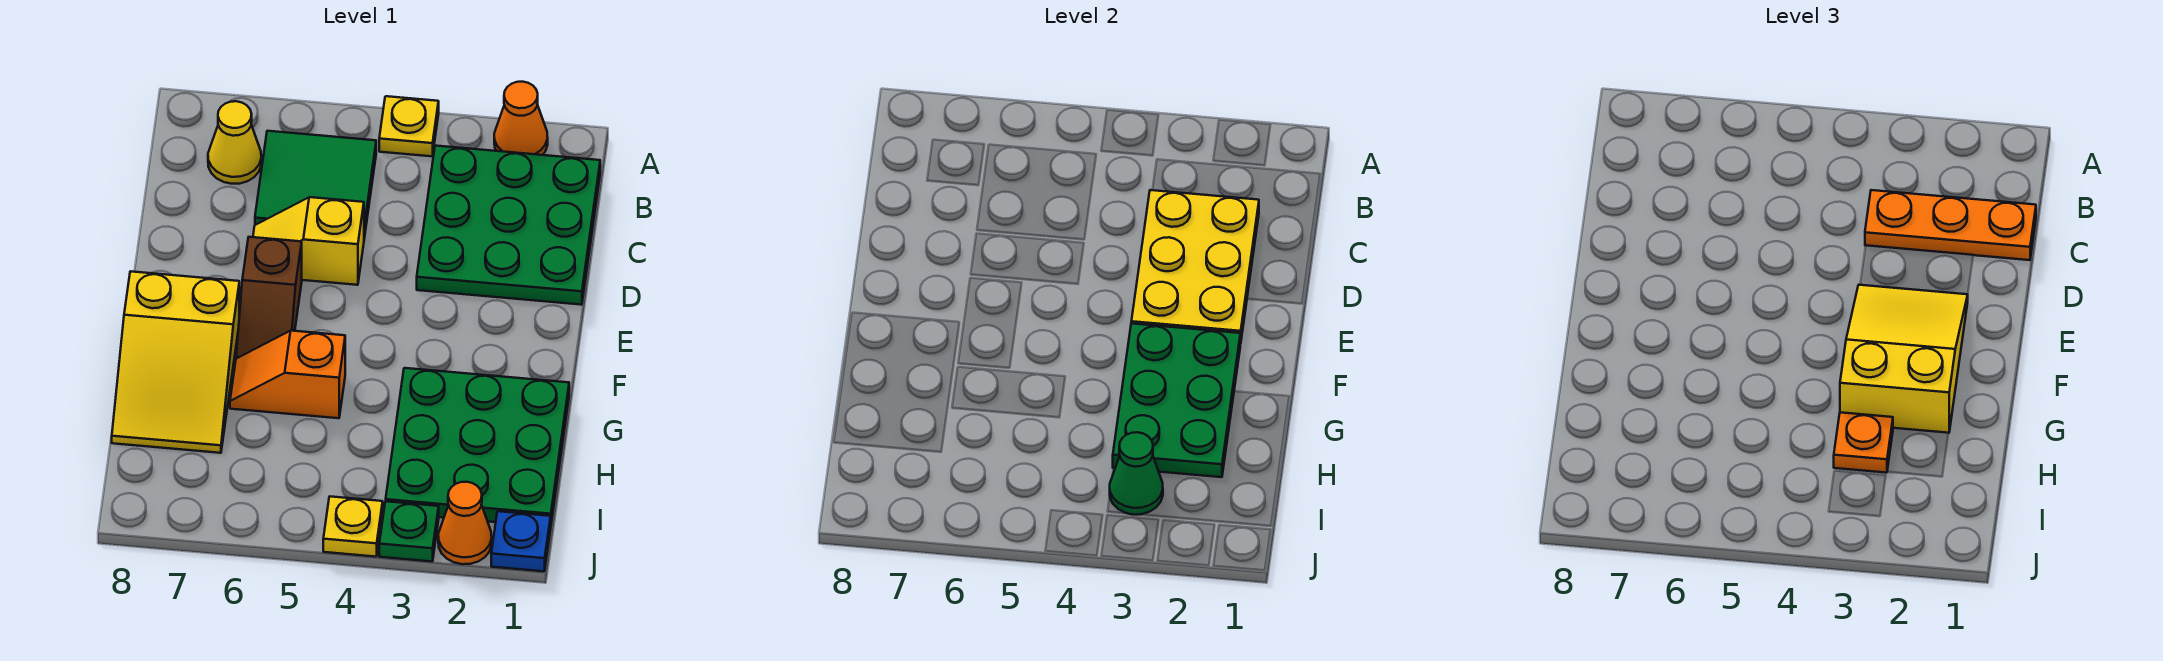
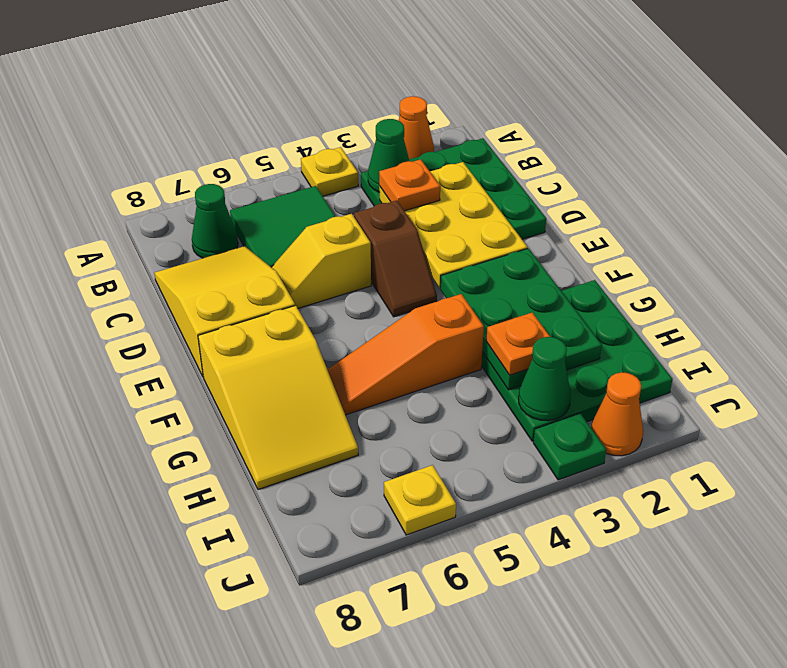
none -> green cone B3 level 2
yellow cone B7 level 1 -> green cone B7 level 1
orange plate C1:C3 level 3 -> orange plate C3 level 3
yellow slope E2:G3 level 3 top G -> yellow slope C7:E8 level 1 top E
brown slope E6:F6 level 1 top E -> brown slope D4:E4 level 1 top D
orange slope G5:G6 level 1 top 5 -> orange slope G4:G6 level 1 top 4
blue plate J1 level 1 -> none
yellow plate J4 level 1 -> yellow plate J6 level 1

